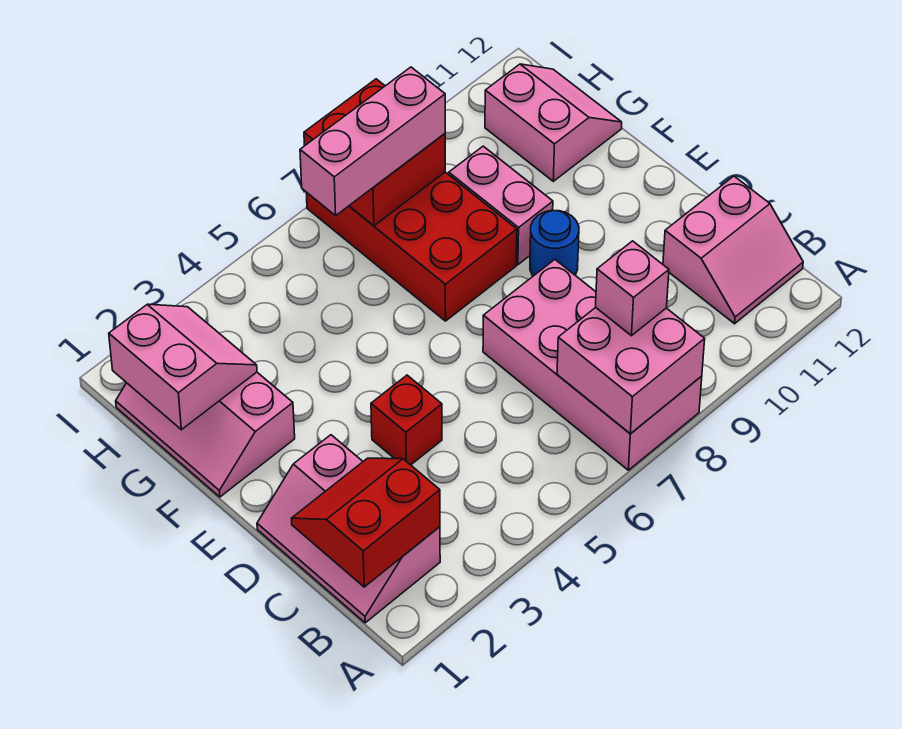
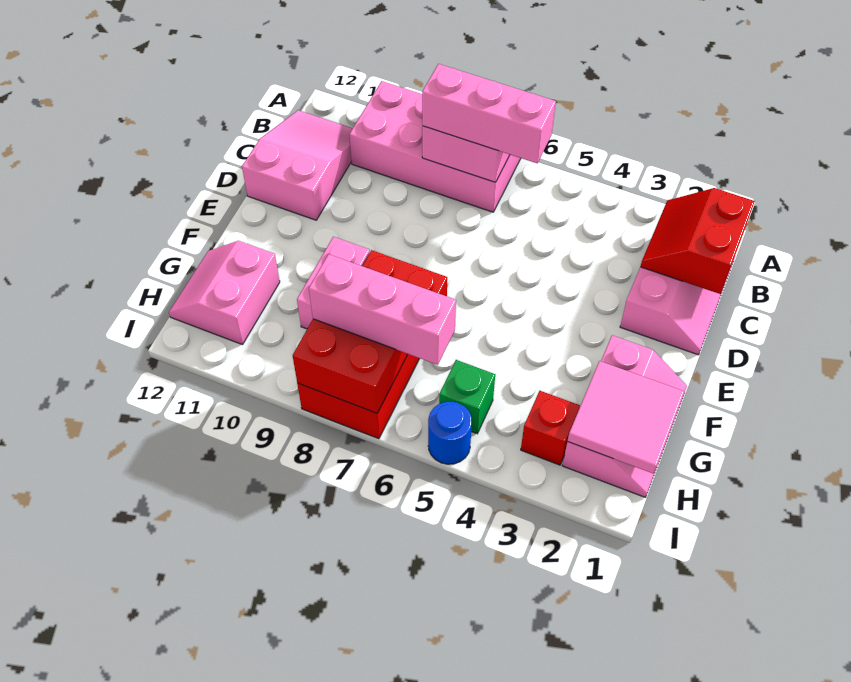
pink brick A7:D8 level 1 -> pink brick A7:B10 level 1
red slope B1:C2 level 2 top B -> red slope B1:C2 level 2 top 1
pink brick B8 level 3 -> pink brick B6:B8 level 3
pink slope B11:C12 level 1 top C -> pink slope B11:D12 level 1 top D
red brick D4 level 1 -> red brick H3 level 1
blue round brick E9 level 1 -> blue round brick I5 level 1
pink slope G1:H2 level 2 top 1 -> pink tile G1:H2 level 2
none -> green brick H5 level 1

